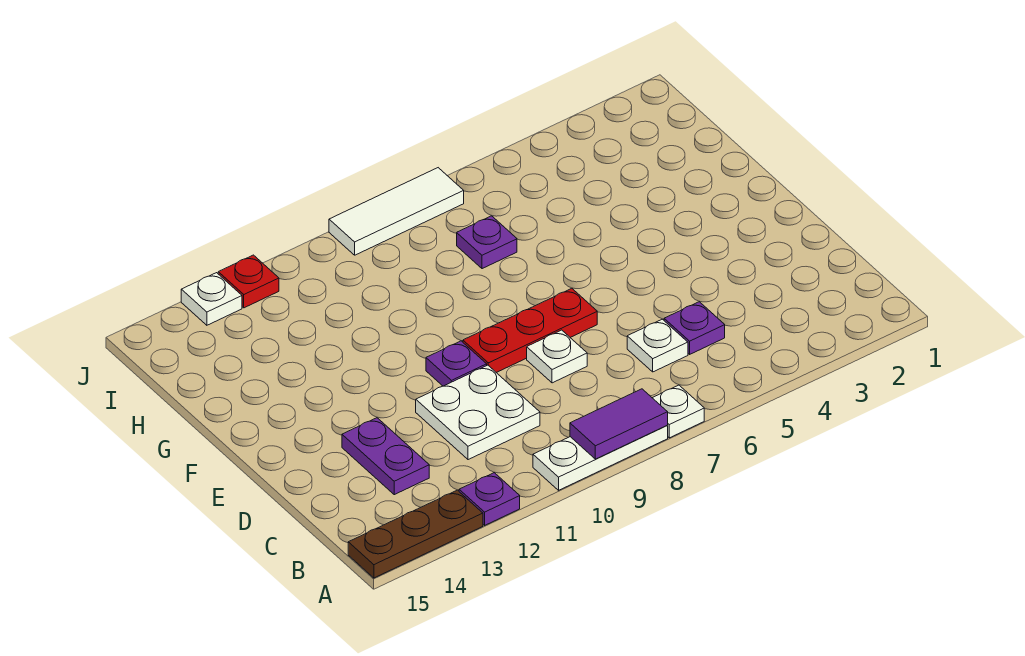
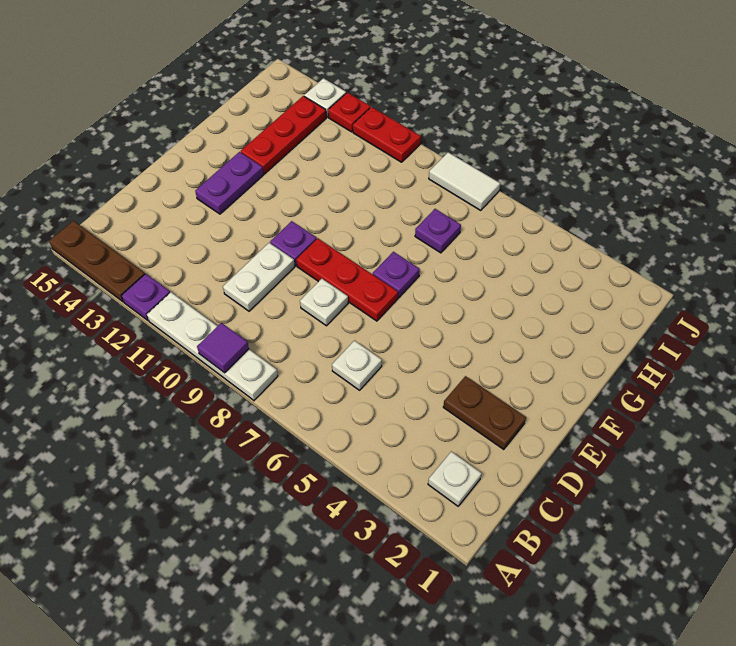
white plate A7 level 1 -> white plate B2 level 1
white plate A8:A10 level 1 -> white plate A8:A11 level 1
purple tile A8:A9 level 2 -> purple tile A9 level 2
purple plate C5 level 1 -> purple plate F7 level 1
white plate C10:D11 level 1 -> white plate C10:D10 level 1
purple plate C13:D13 level 1 -> purple plate E13:F13 level 1
none -> brown plate D2:D3 level 1
none -> red plate G13:I13 level 1
white tile J7:J9 level 1 -> white tile J7:J8 level 1
none -> red plate J10:J11 level 1

